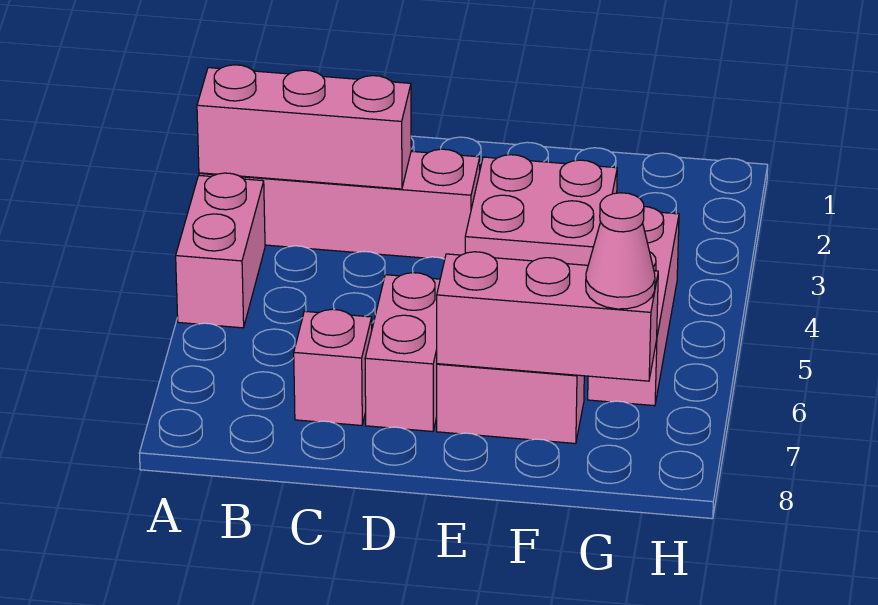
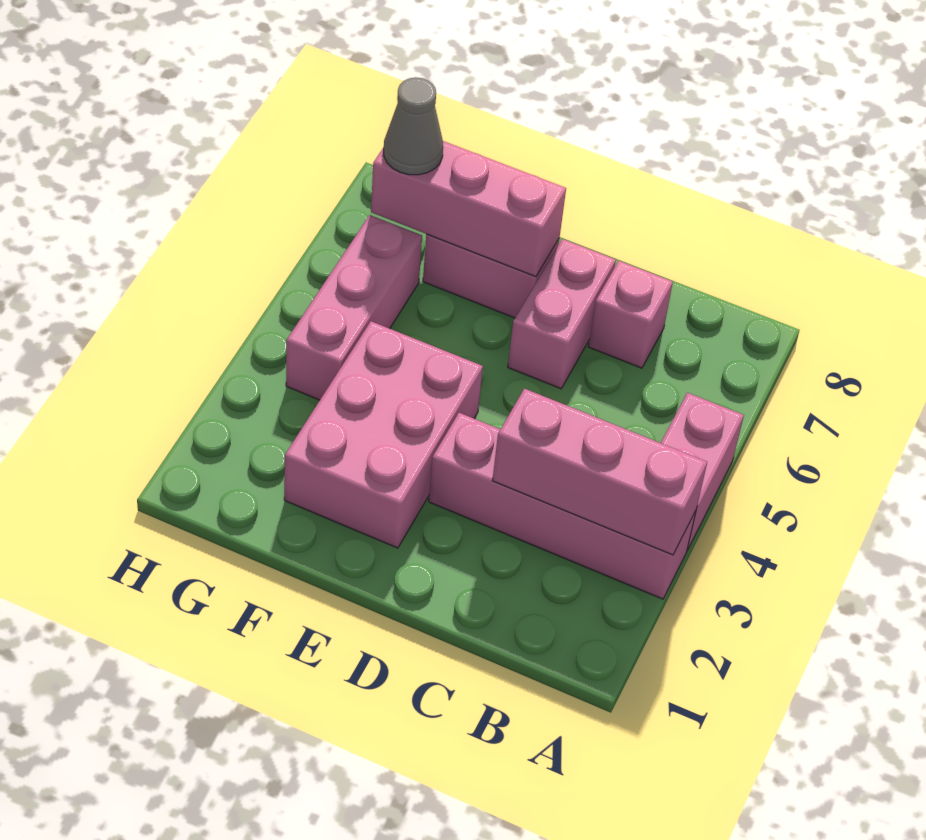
pink brick E3:F4 level 1 -> pink brick E2:F4 level 1
pink cone G7 level 3 -> grey cone G7 level 3

